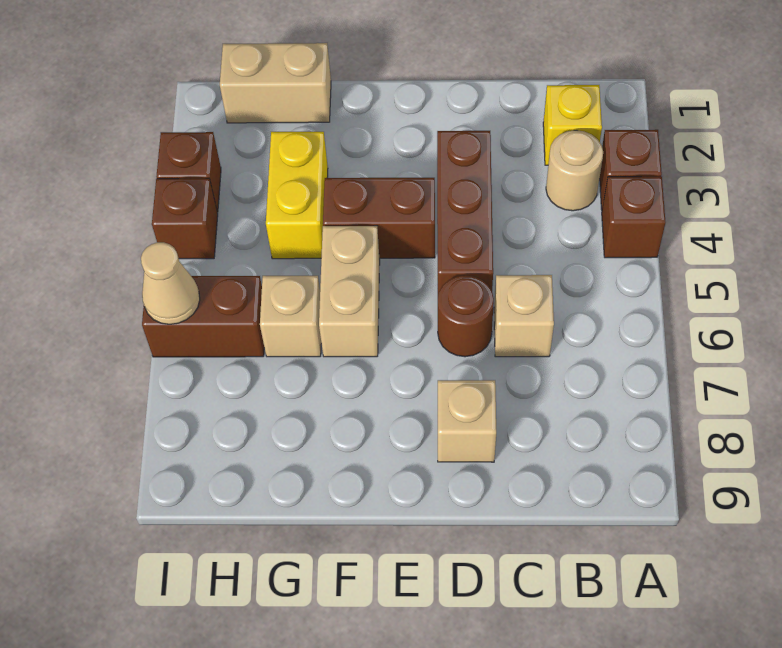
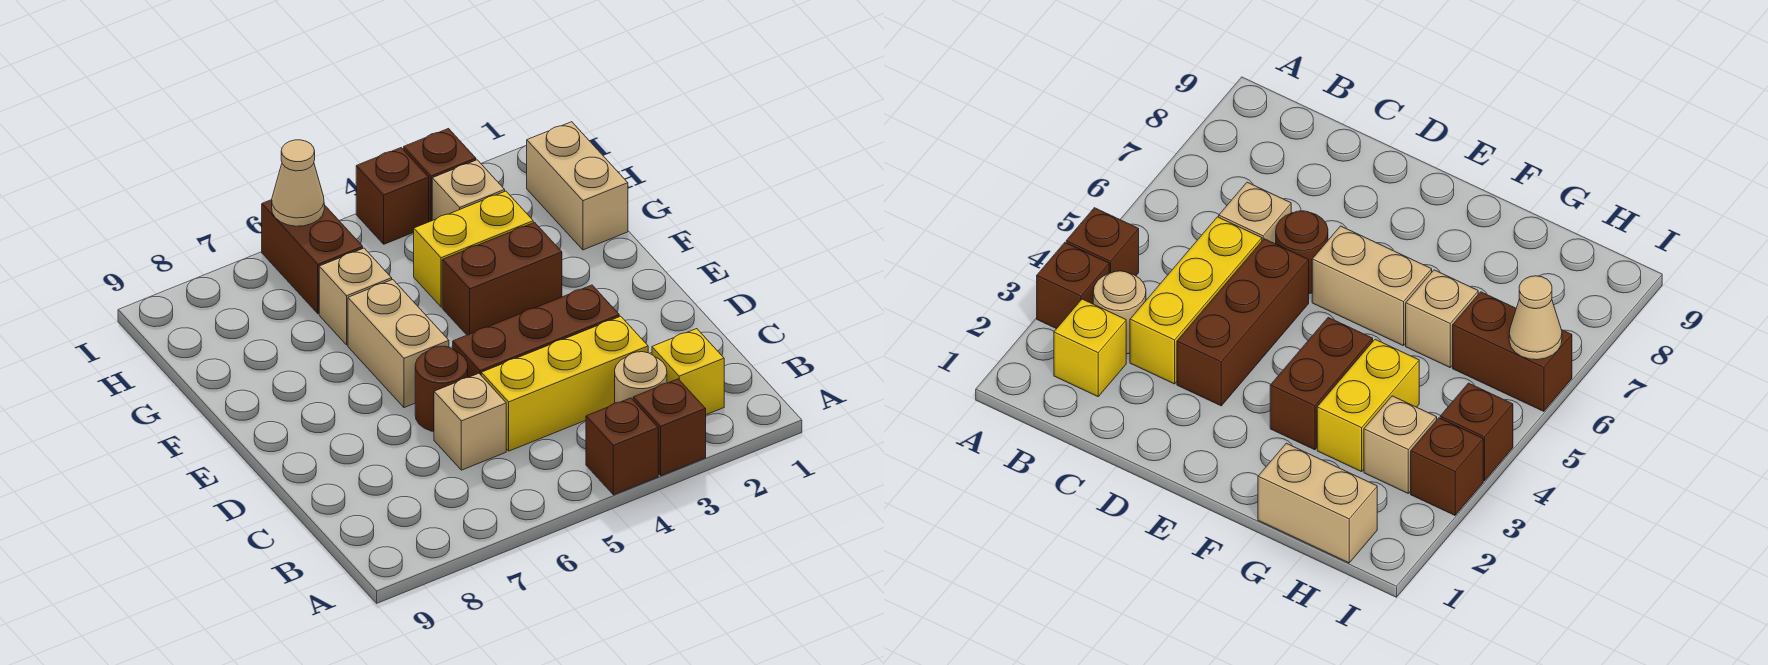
none -> yellow brick C3:C5 level 1
tan brick D8 level 1 -> tan brick H3 level 1
brown brick E4:F4 level 1 -> brown brick F3:F4 level 1
tan brick F5:F6 level 1 -> tan brick E6:F6 level 1

